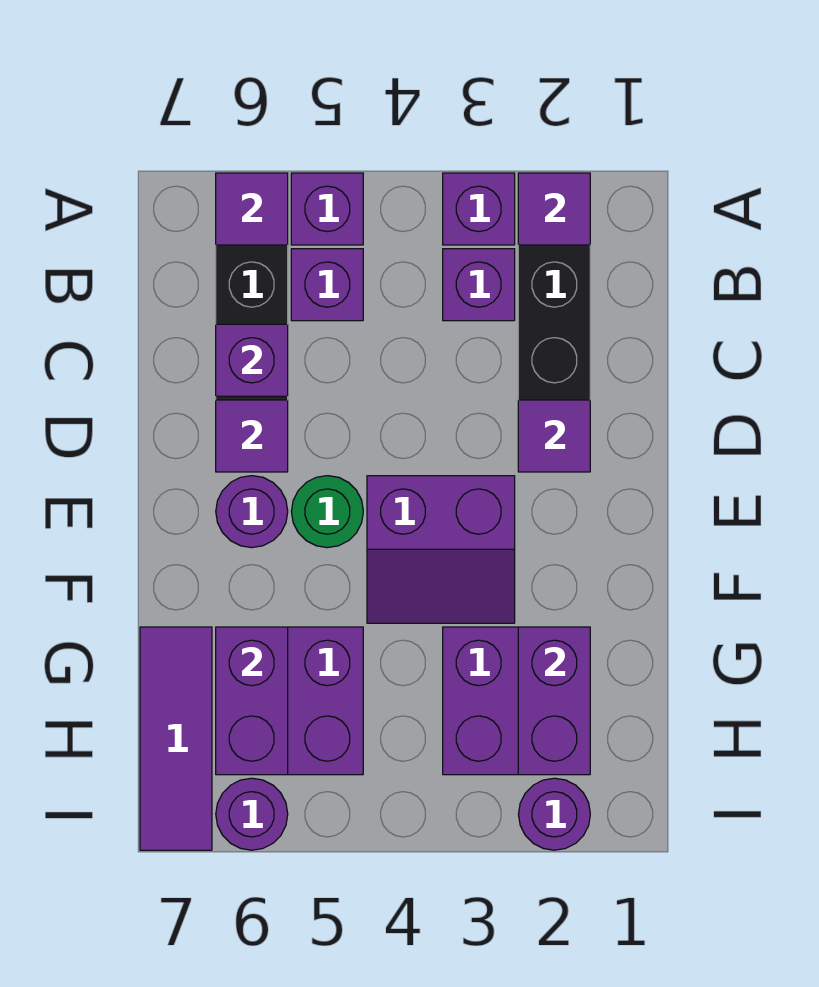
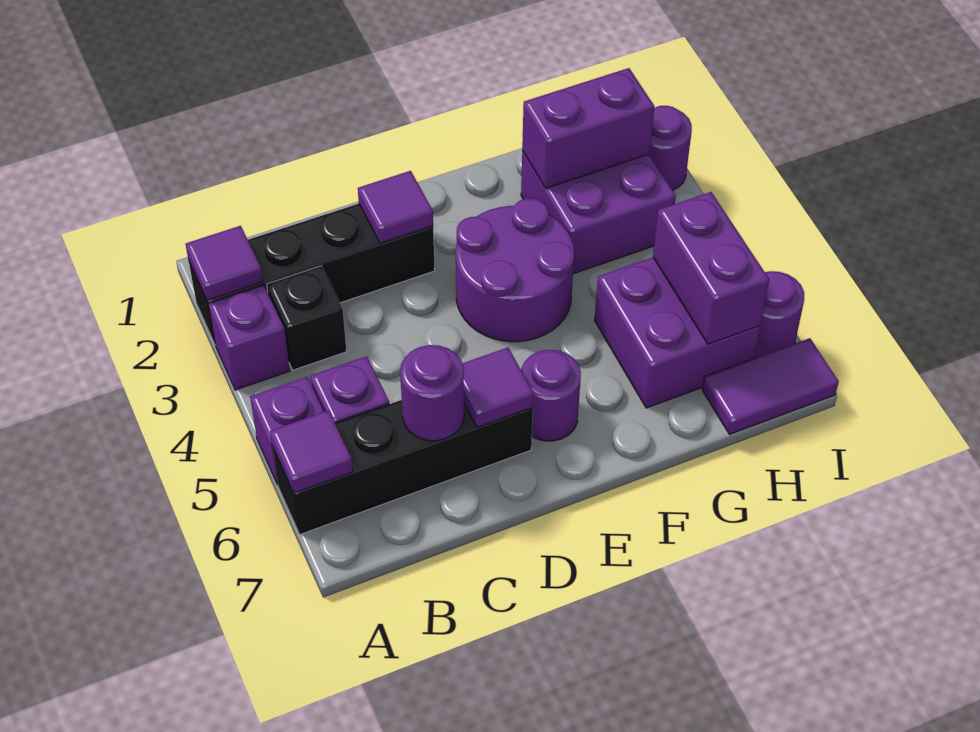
purple brick B3 level 1 -> black brick B3 level 1
purple brick C6 level 2 -> purple round brick C6 level 2
purple slope E3:F4 level 1 top E -> purple round brick E3:F4 level 1
green round brick E5 level 1 -> none
purple brick G6:H6 level 2 -> purple brick H5:H6 level 2
purple tile G7:I7 level 1 -> purple tile H7:I7 level 1

